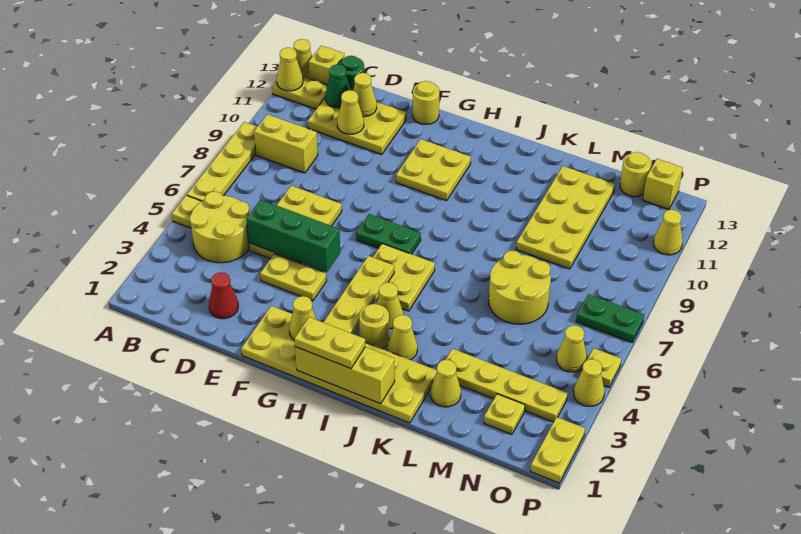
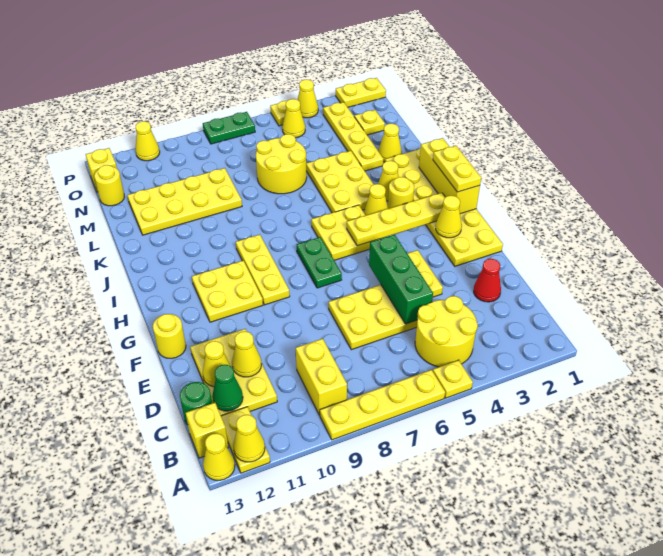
none -> yellow plate G9:I9 level 1
none -> yellow plate J4:L5 level 1
green plate O7:P7 level 1 -> green plate P7:P8 level 1

